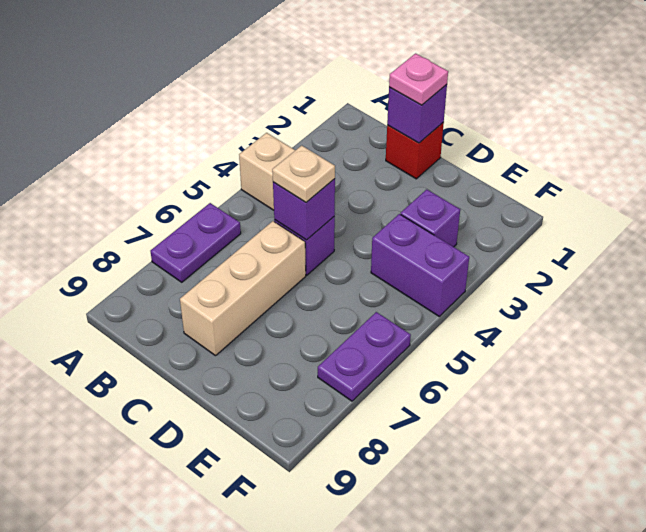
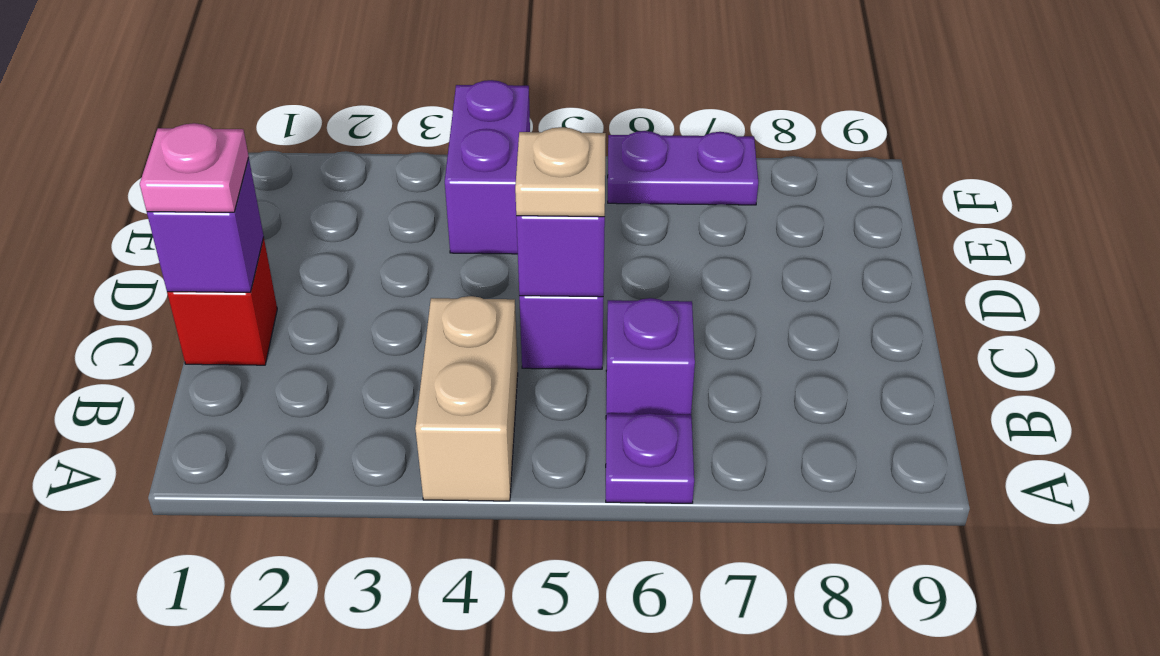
purple plate A6:A7 level 1 -> purple plate A6 level 1
tan brick C6:C8 level 1 -> none
purple brick E3 level 1 -> purple brick B6 level 1

